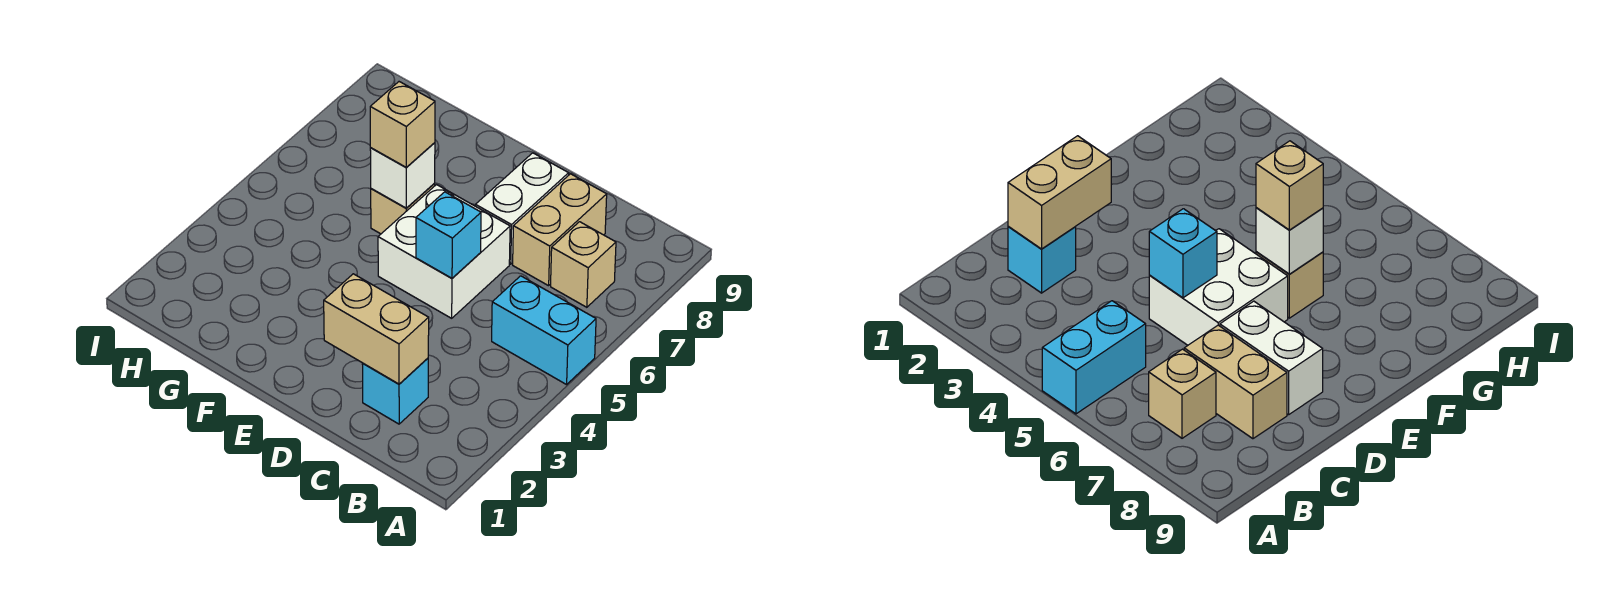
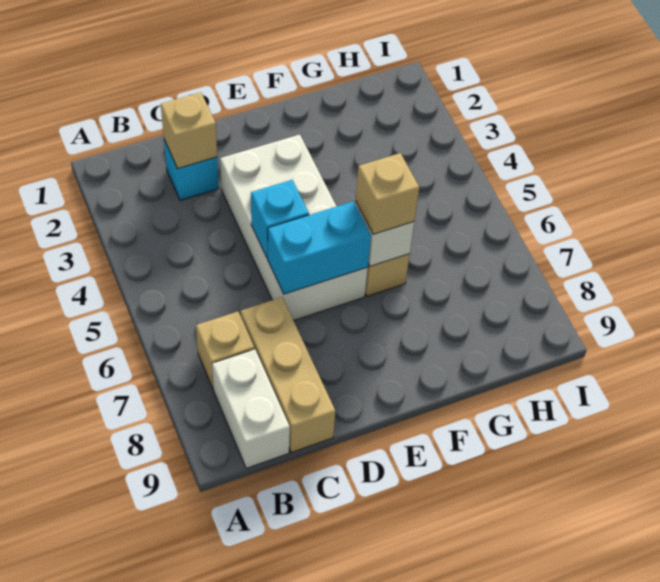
cyan brick A5:B5 level 1 -> cyan brick D6:E6 level 2
tan brick C2:D2 level 2 -> tan brick C2 level 2
tan brick C7:C8 level 1 -> tan brick C7:C9 level 1
white brick D5:E6 level 1 -> white brick D3:E6 level 1
white brick D7:D8 level 1 -> white brick B8:B9 level 1

